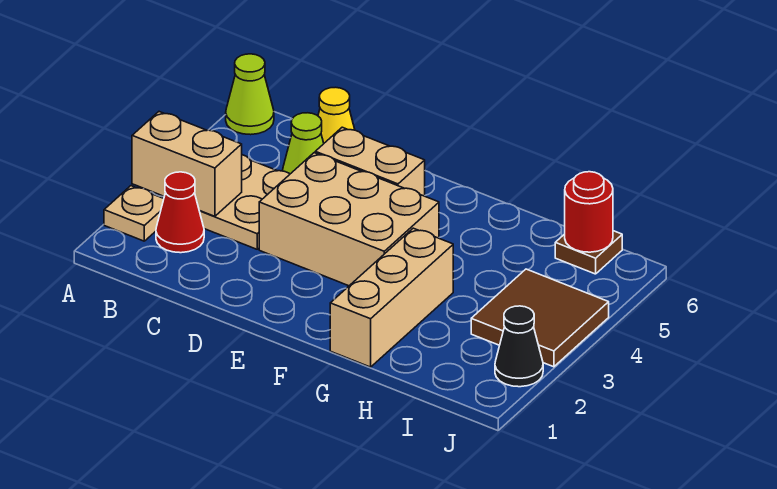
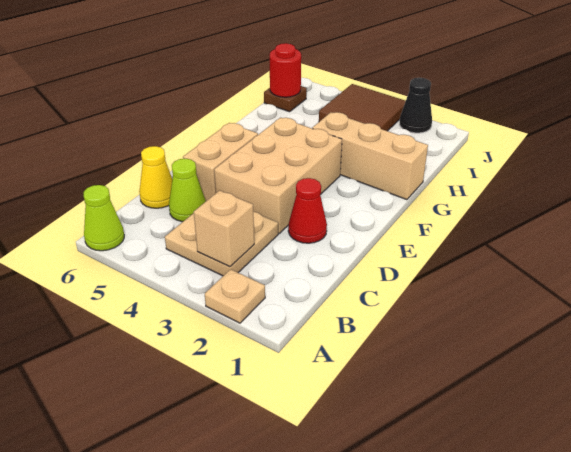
tan brick A3:B3 level 2 -> tan brick B3 level 2
red cone B2 level 1 -> red cone D2 level 1

